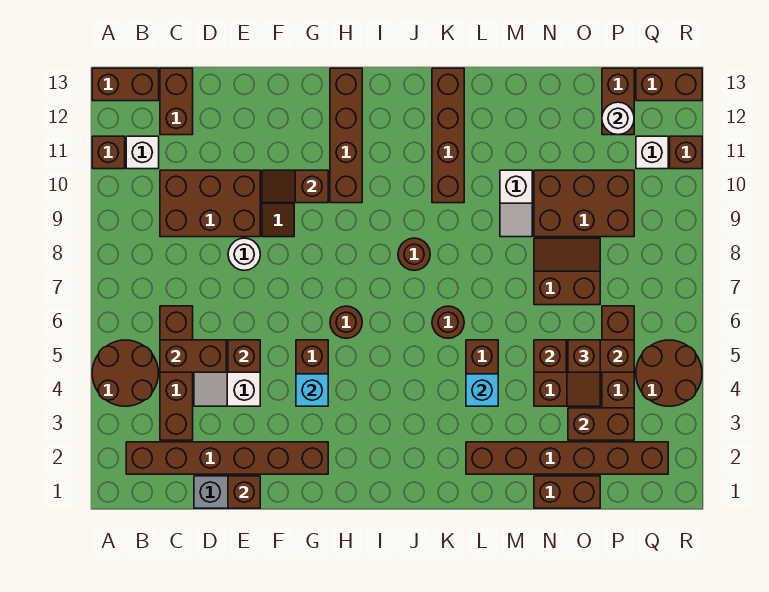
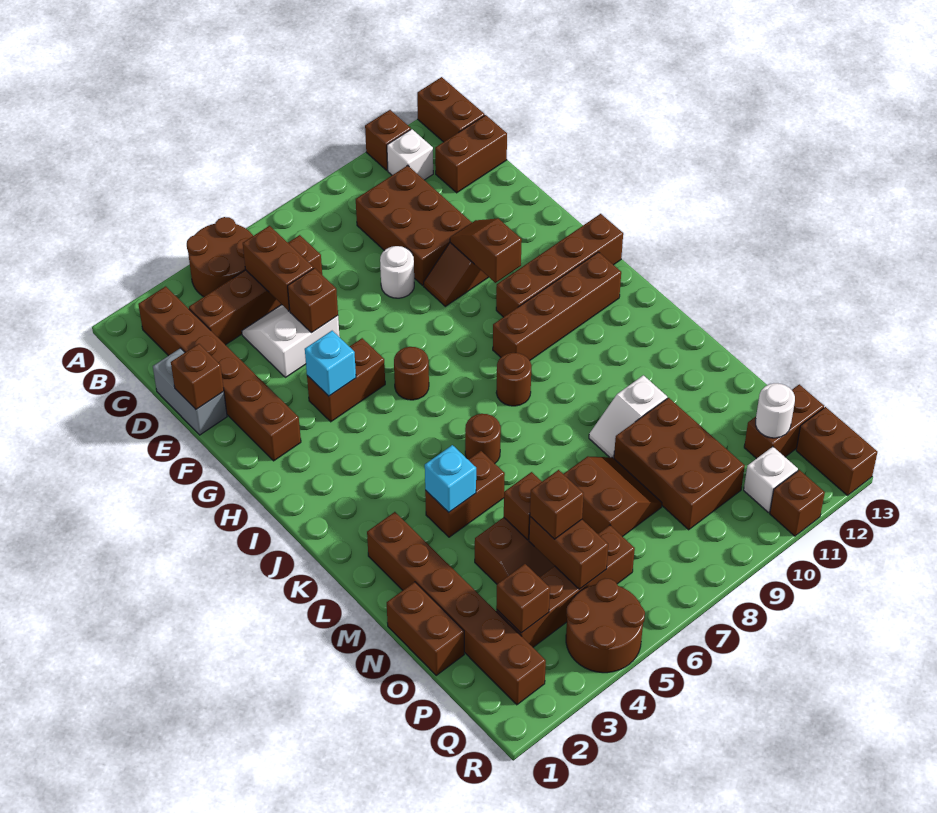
brown brick K10:K13 level 1 -> brown brick I9:I12 level 1
brown brick O3:P3 level 2 -> brown brick P3 level 2

